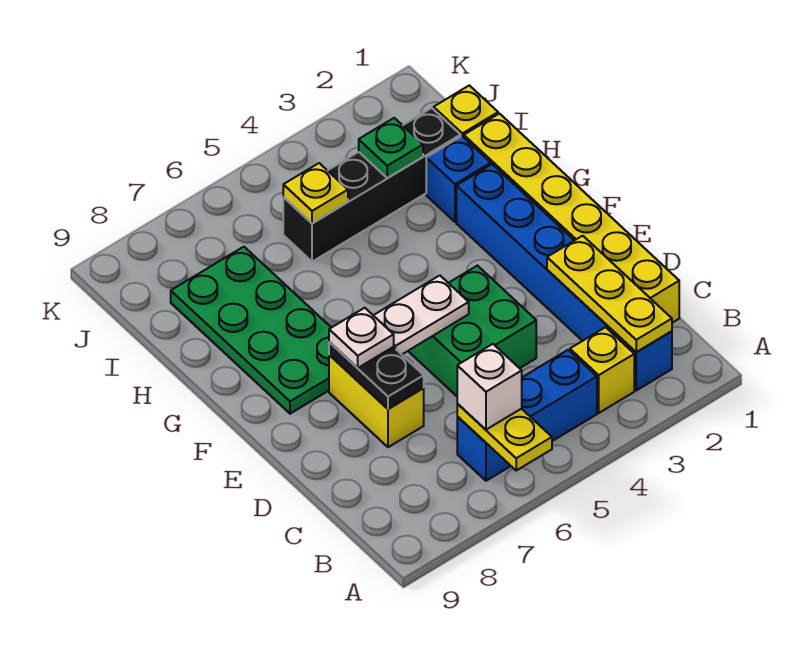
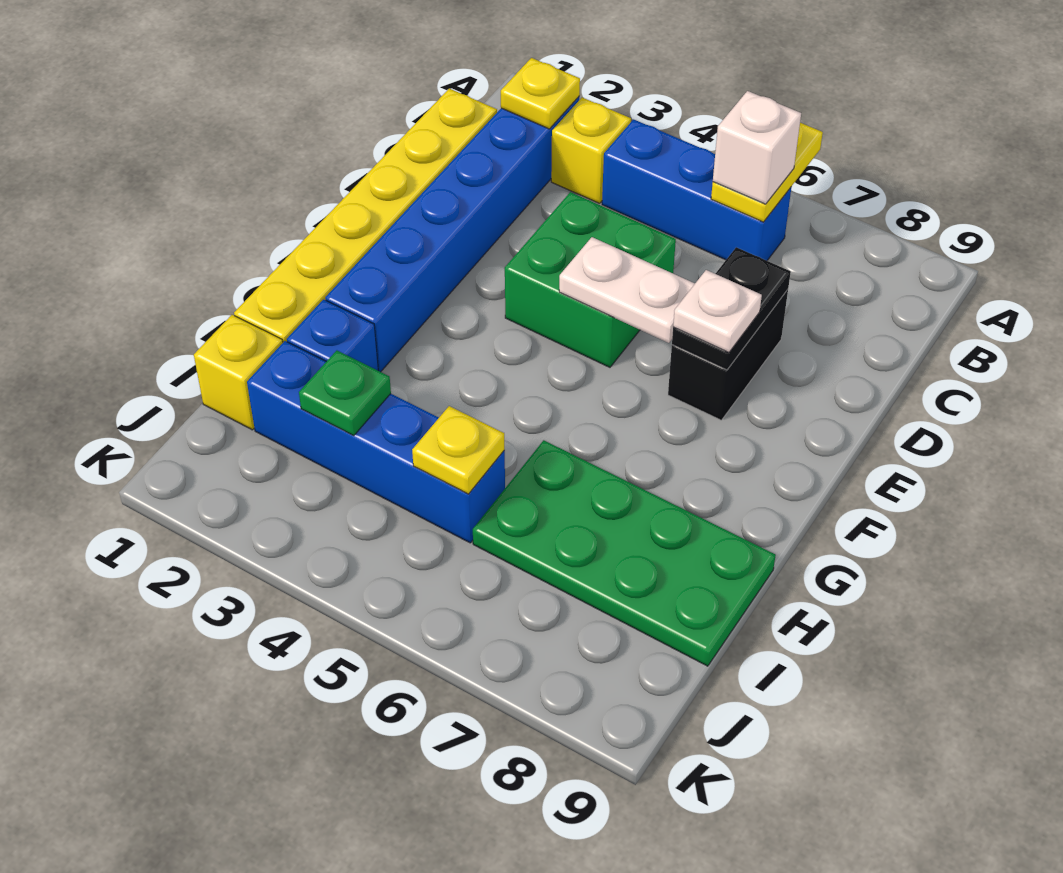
yellow plate B2:D2 level 2 -> yellow plate B2 level 2
yellow brick D7:E7 level 1 -> black brick D7:E7 level 1
green plate F7:I8 level 1 -> green plate H6:I9 level 1
black brick I2:I5 level 1 -> blue brick I2:I5 level 1

